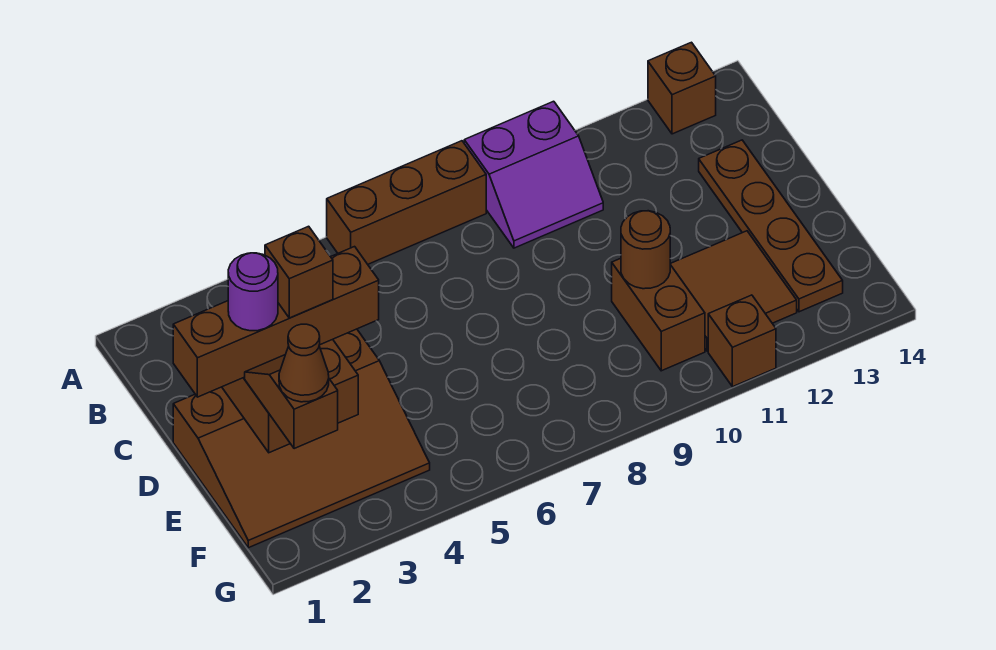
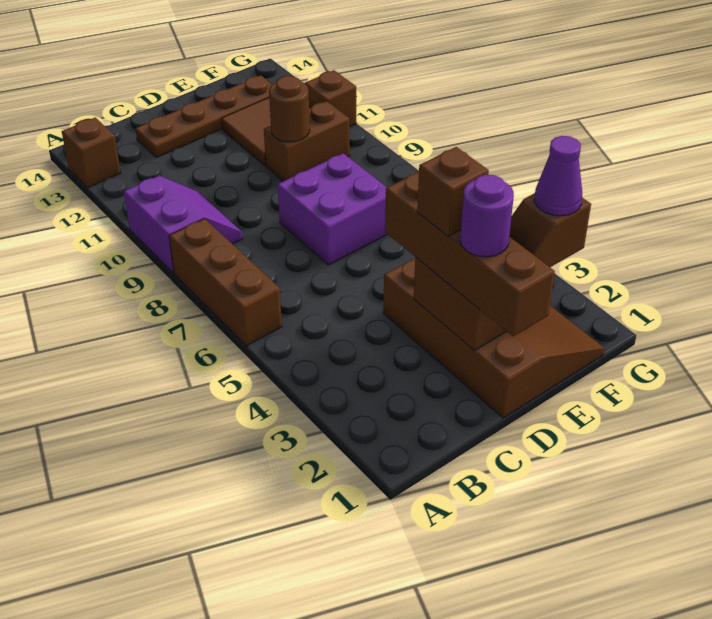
none -> purple brick D7:E8 level 1
brown cone F2 level 4 -> purple cone F2 level 4

